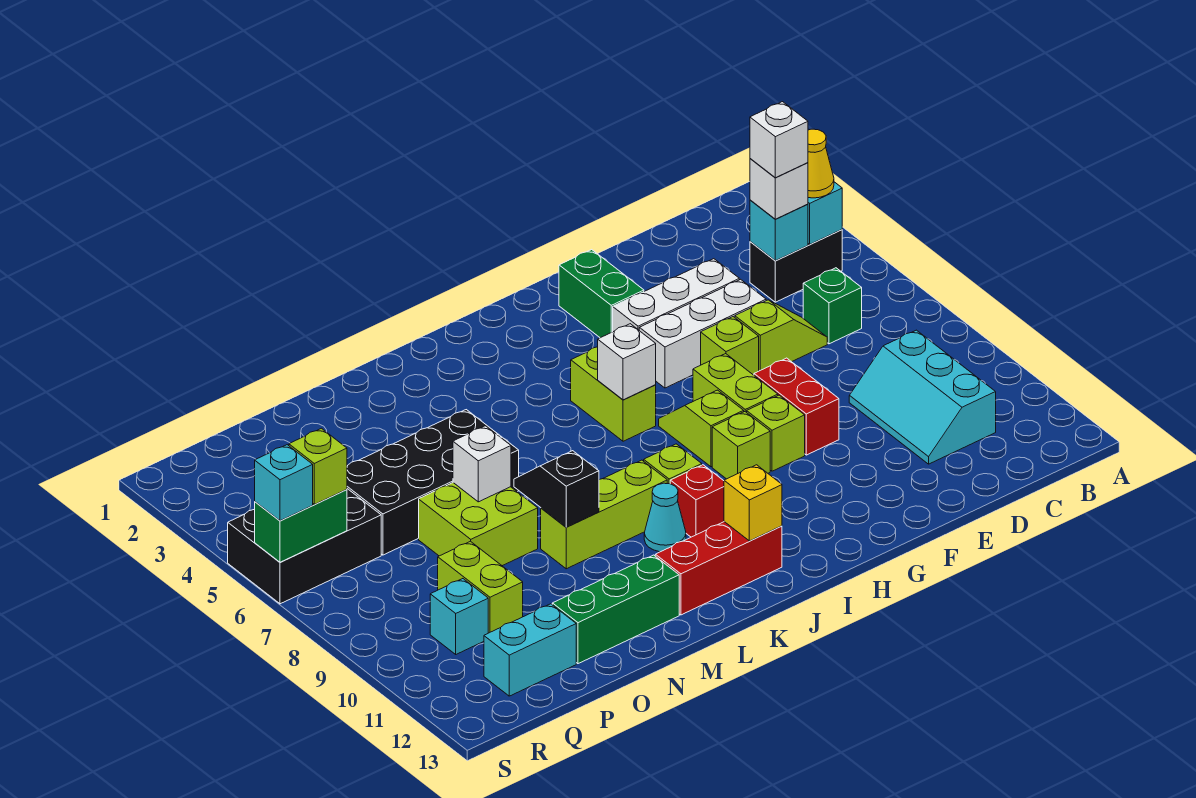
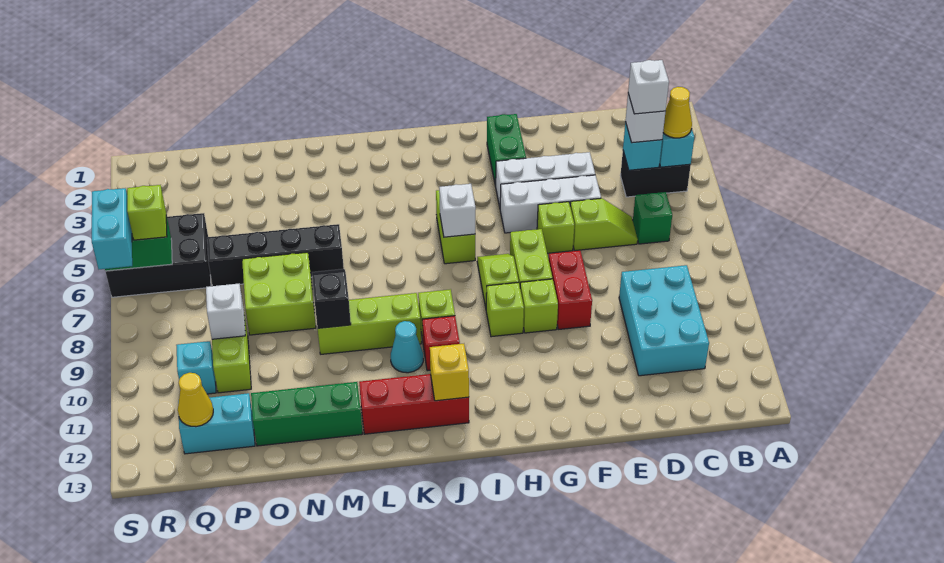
cyan slope C9:D11 level 1 top C -> cyan brick C9:D11 level 1
black brick M5:P6 level 1 -> black brick M6:P6 level 1
white brick N7 level 2 -> white brick P9 level 2
none -> yellow cone Q12 level 2
cyan brick S6 level 3 -> cyan brick S6:S7 level 3

